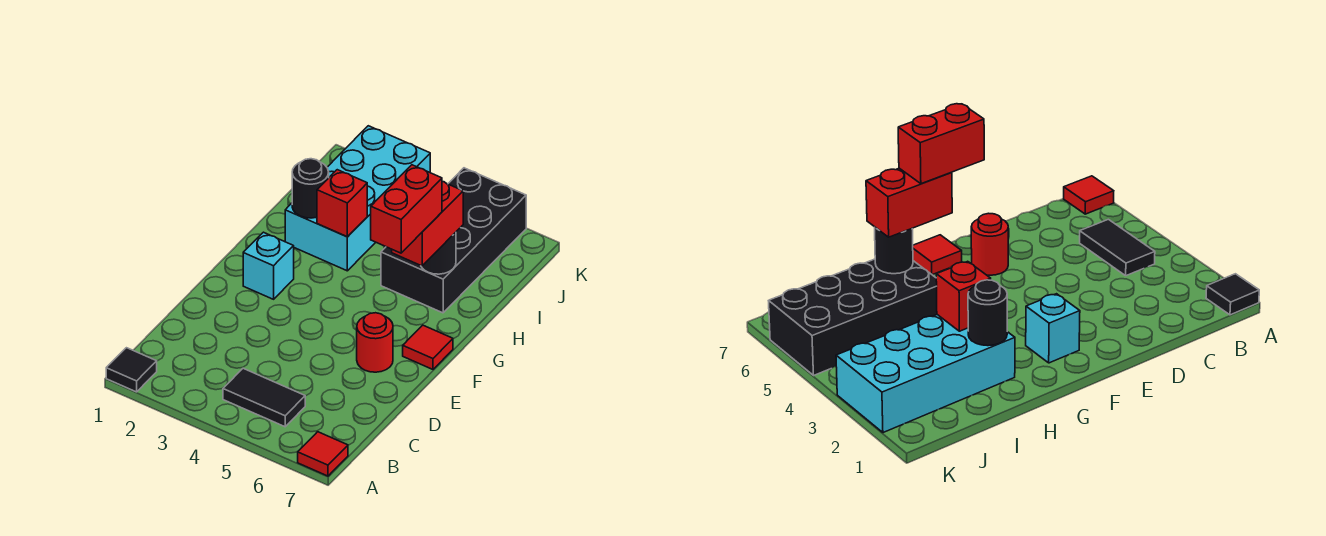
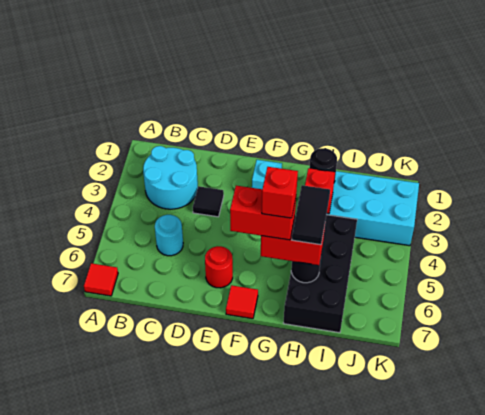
black tile A1 level 1 -> black tile D3 level 1
none -> cyan round brick B2:C3 level 1
black tile B4:B5 level 1 -> black tile H5:H6 level 4
none -> cyan round brick C5 level 1
none -> red brick G6 level 5
black brick H5:K6 level 1 -> black brick H4:I7 level 1

